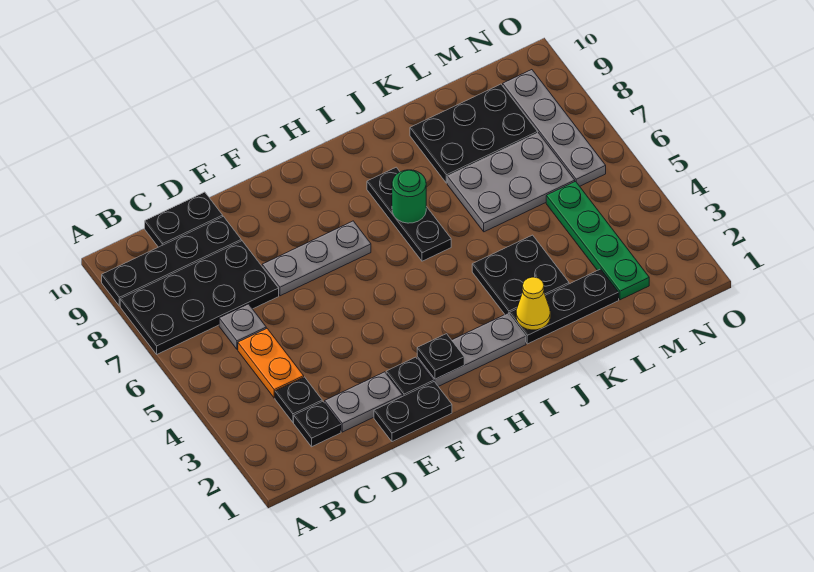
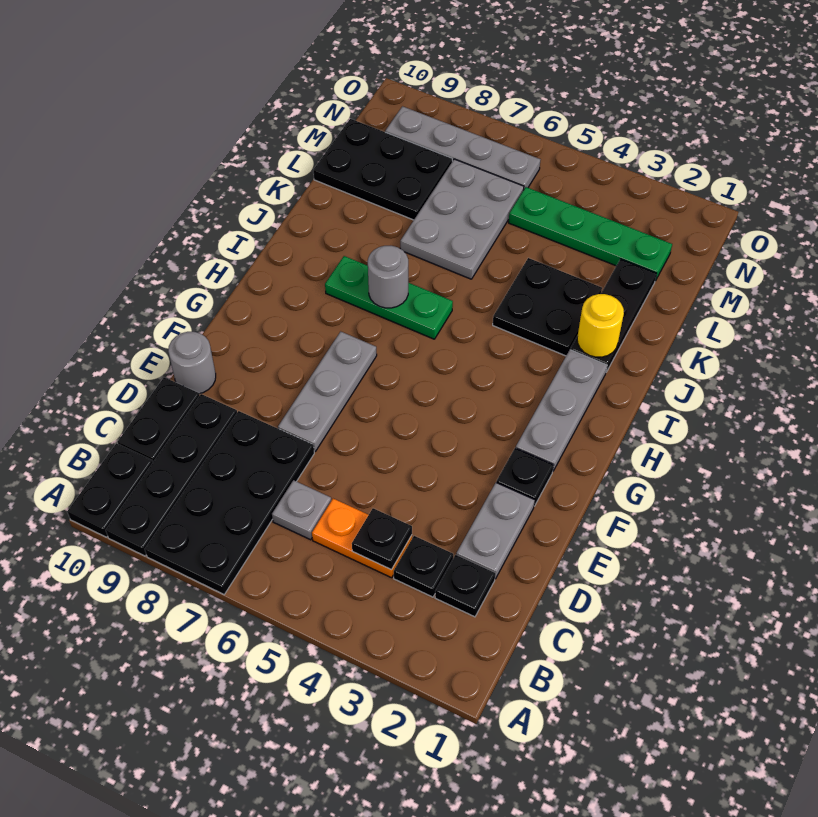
black plate E1:F1 level 1 -> black plate A10:B10 level 1
none -> grey round brick E10 level 1
black plate G2 level 2 -> black plate C4 level 2
black plate I6:I8 level 1 -> green plate I6:I8 level 1
green round brick I7 level 2 -> grey round brick I7 level 2
yellow cone J2 level 2 -> yellow round brick J2 level 2
black plate K8:M9 level 1 -> black plate L8:M10 level 1

